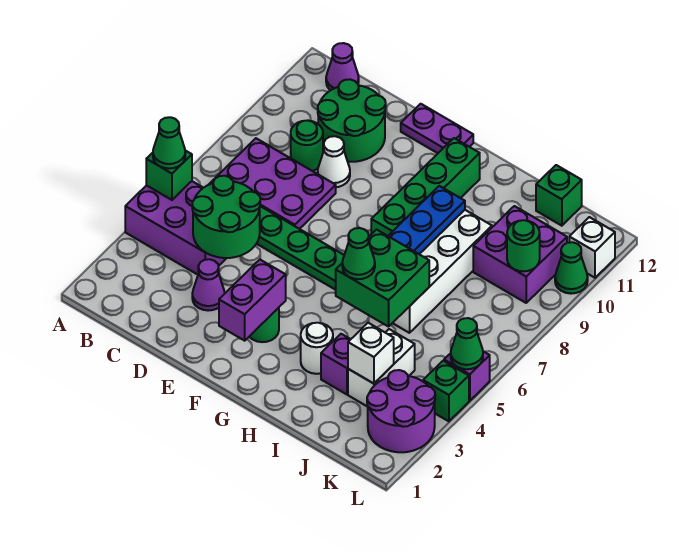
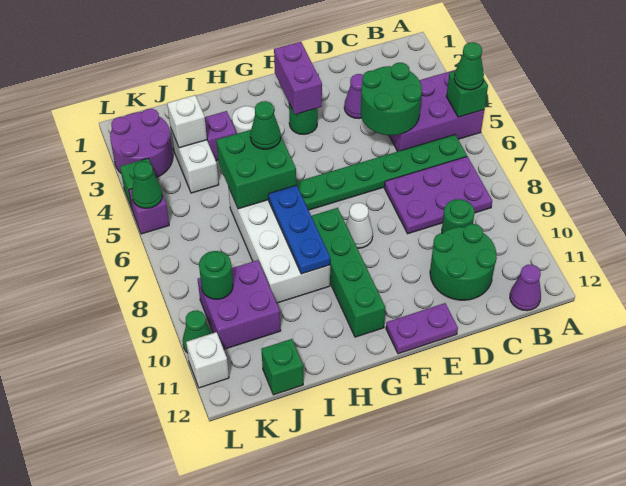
white cone D9 level 1 -> white cone F8 level 1

